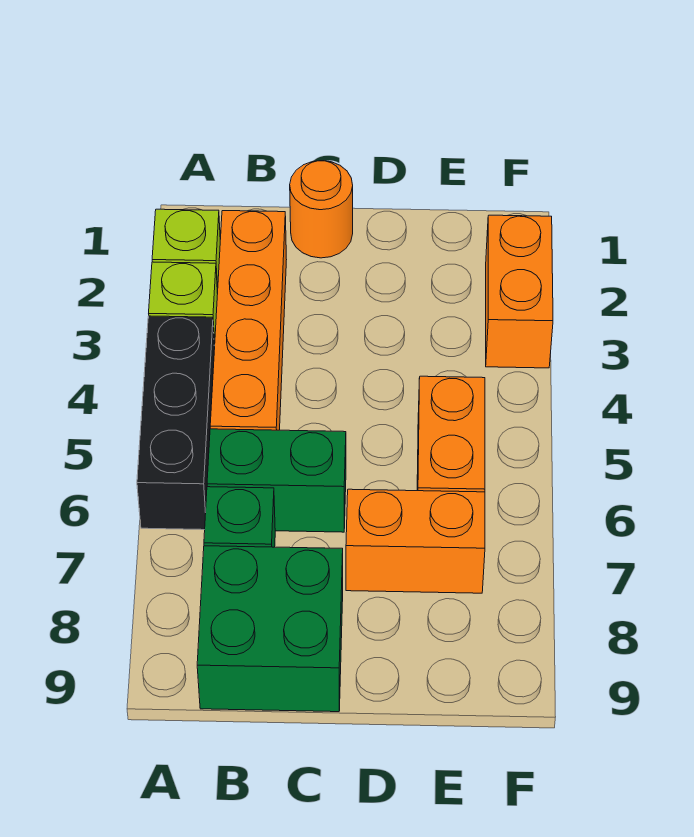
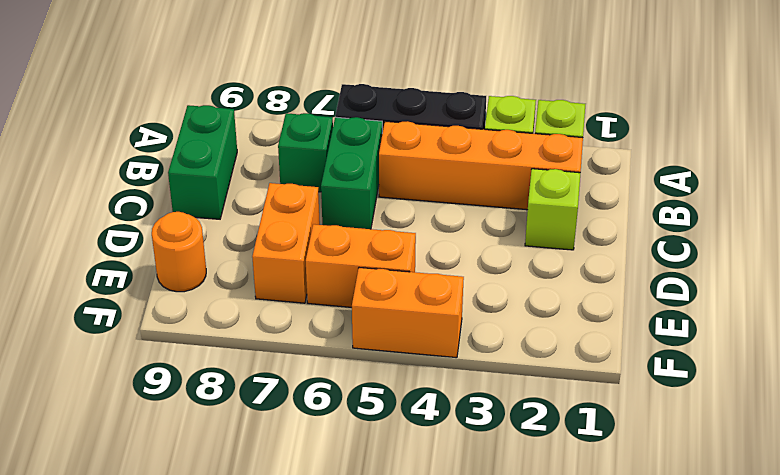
green brick B8:C9 level 1 -> green brick B9:C9 level 1
orange round brick C1 level 1 -> orange round brick E9 level 1
none -> lime brick C2 level 1
orange brick F2:F3 level 1 -> orange brick F4:F5 level 1

